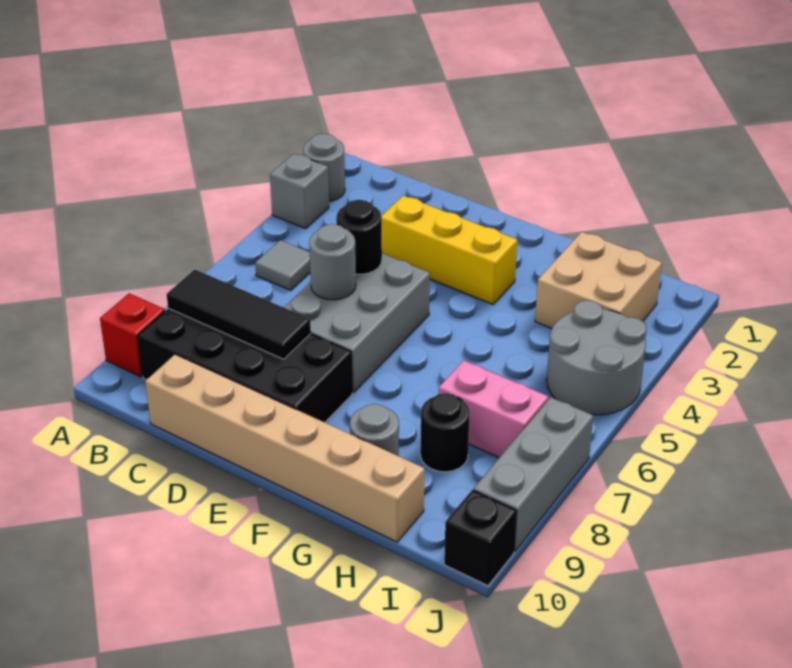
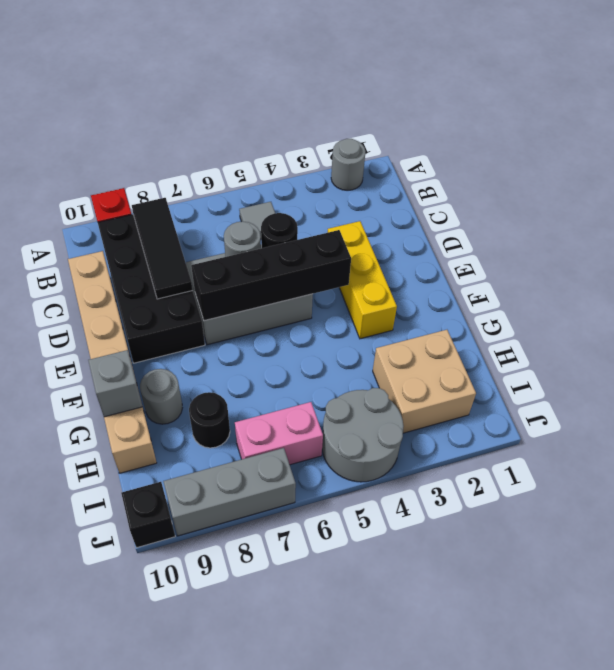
grey brick A3 level 1 -> grey brick G10 level 2
none -> black brick E4:E7 level 2
pink brick H7:I7 level 1 -> pink brick I6:I7 level 1

